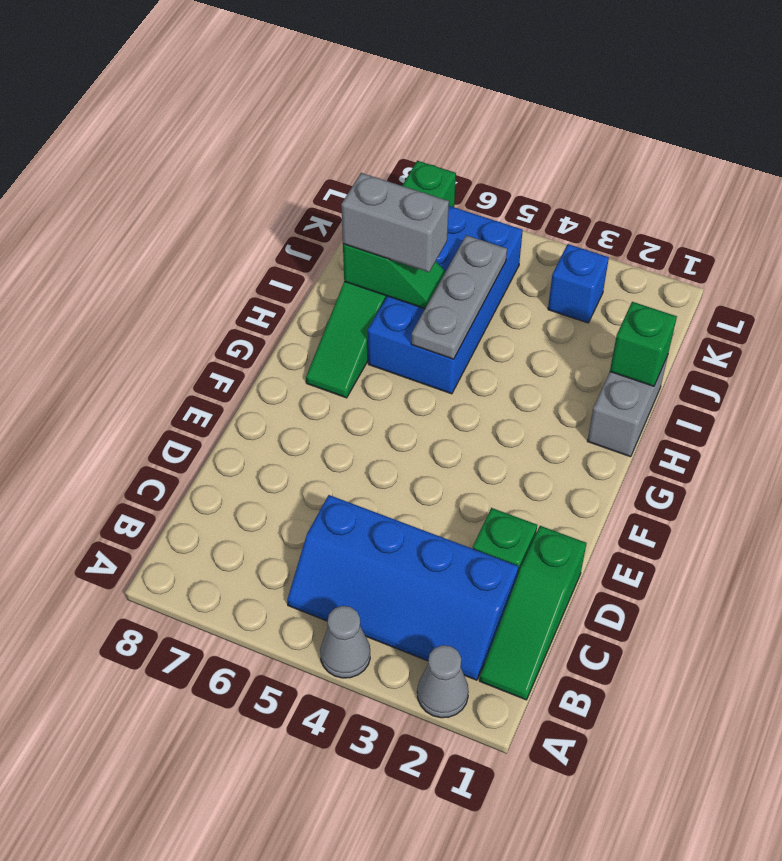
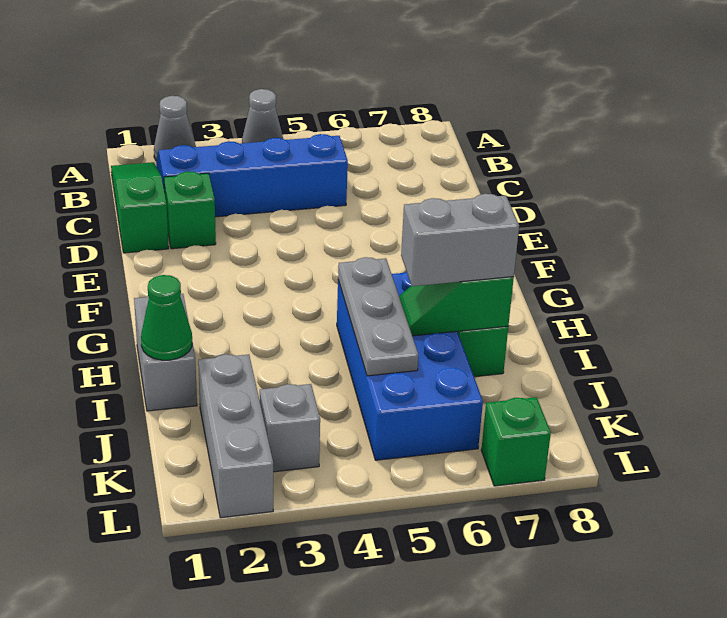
green brick I1 level 2 -> green cone I1 level 2
none -> grey brick J2:L2 level 1
blue brick K3 level 1 -> grey brick K3 level 1

